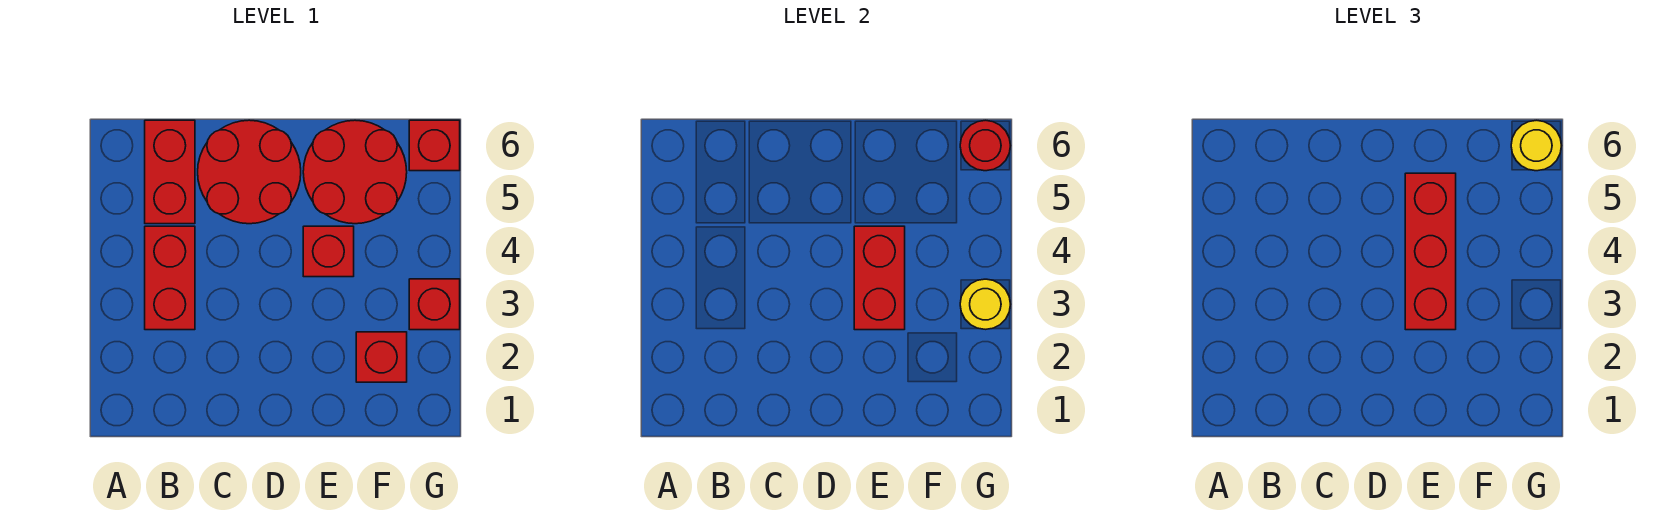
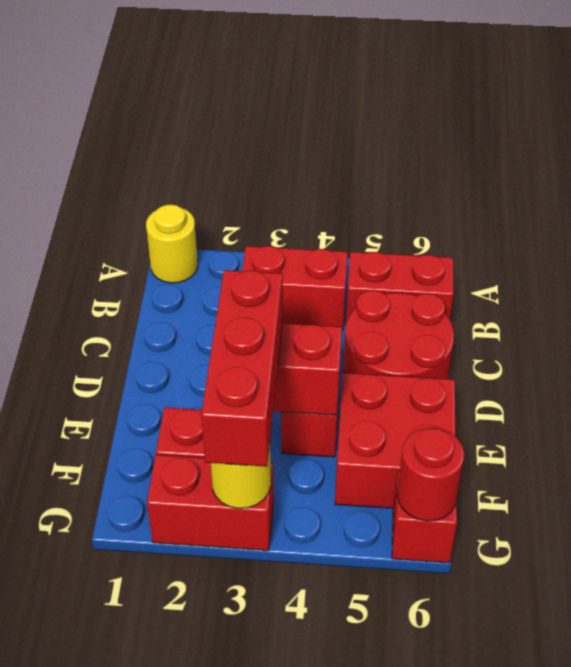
red brick E3:E5 level 3 -> red brick E3:G3 level 3
red round brick E5:F6 level 1 -> red brick E5:F6 level 1
red brick G3 level 1 -> red brick G2:G3 level 1
yellow round brick G6 level 3 -> yellow round brick A1 level 1

